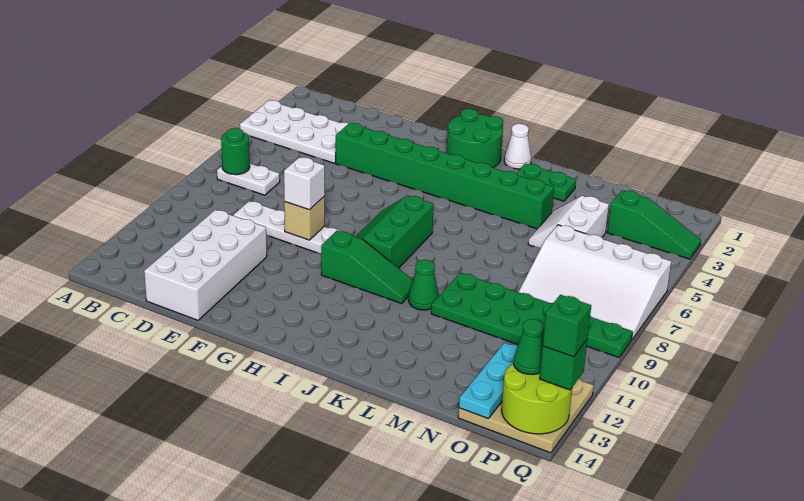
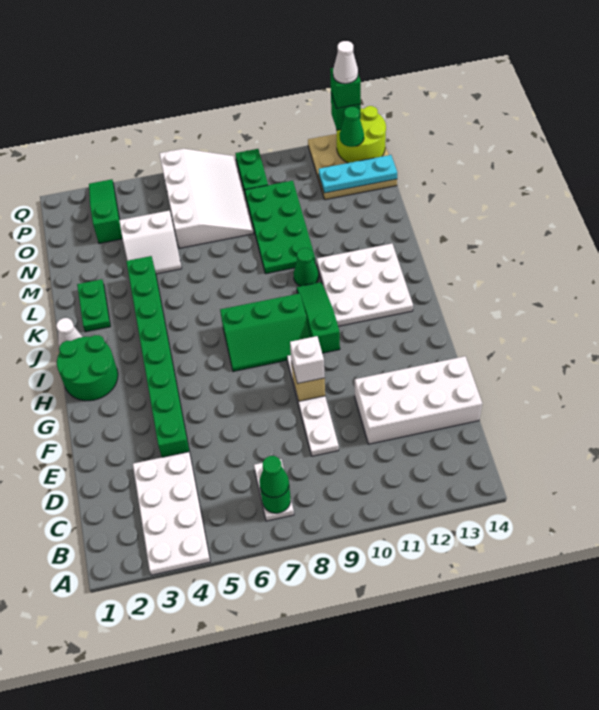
none -> green cone B7 level 3
none -> white plate I11:K13 level 1
none -> white cone Q13 level 5

